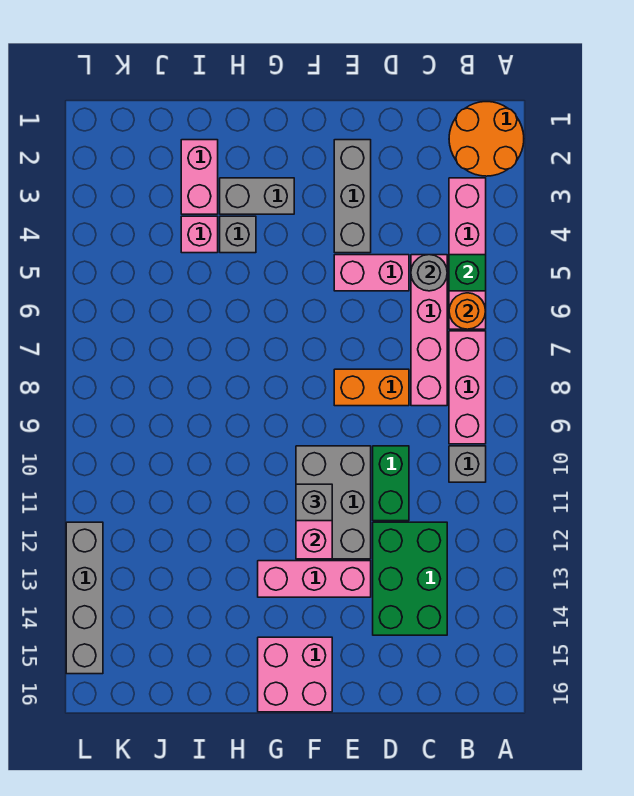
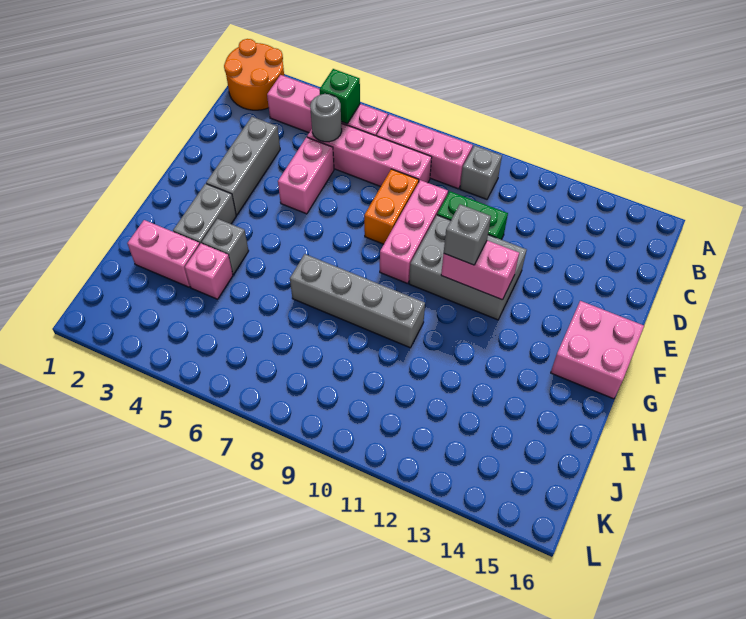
orange round brick B6 level 2 -> none
green brick C12:D14 level 1 -> none
grey brick E2:E4 level 1 -> grey brick D3:F3 level 1
pink brick E13:G13 level 1 -> pink brick D9:F9 level 1
grey brick L12:L15 level 1 -> grey brick H7:H10 level 1

